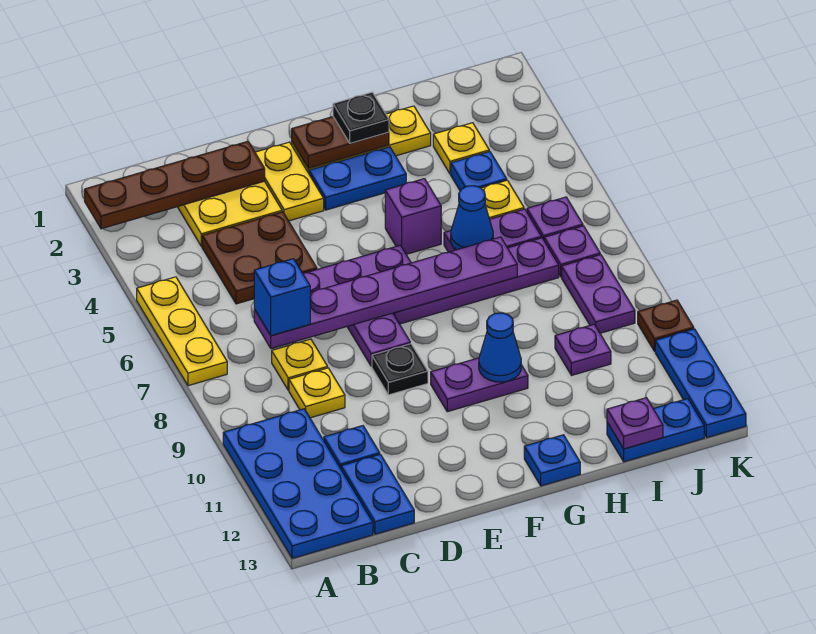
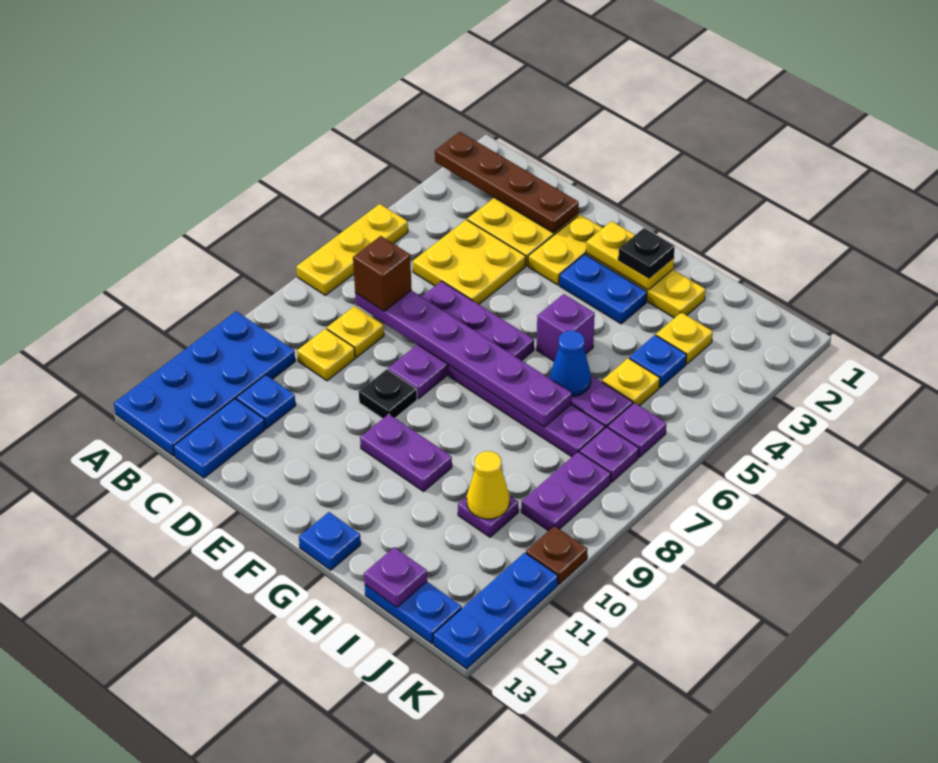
brown plate C4:D5 level 1 -> yellow plate C4:D5 level 1
blue brick C7 level 3 -> brown brick C7 level 3
brown plate F2:G2 level 2 -> yellow plate F2:G2 level 2
blue cone G10 level 2 -> none
none -> yellow cone I10 level 2

